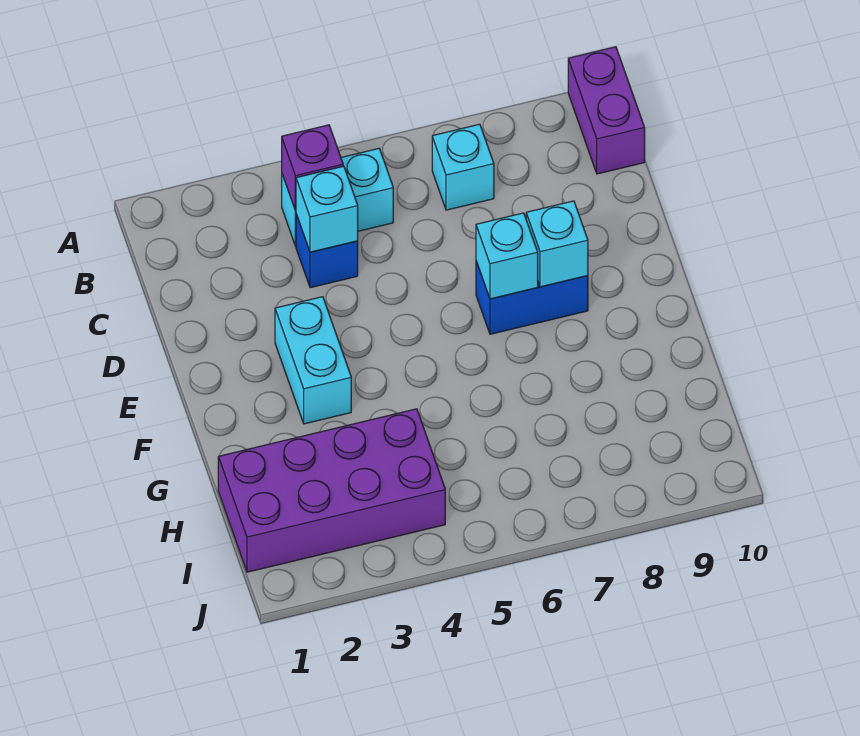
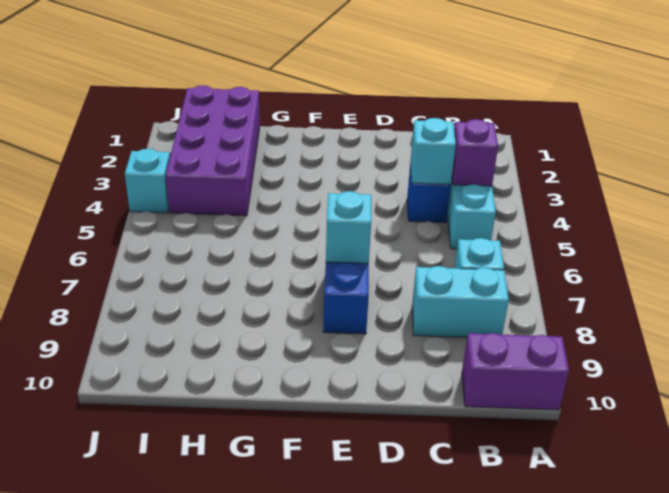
cyan brick E3:F3 level 1 -> cyan brick B8:C8 level 1
cyan brick E8 level 2 -> cyan brick J4 level 1

